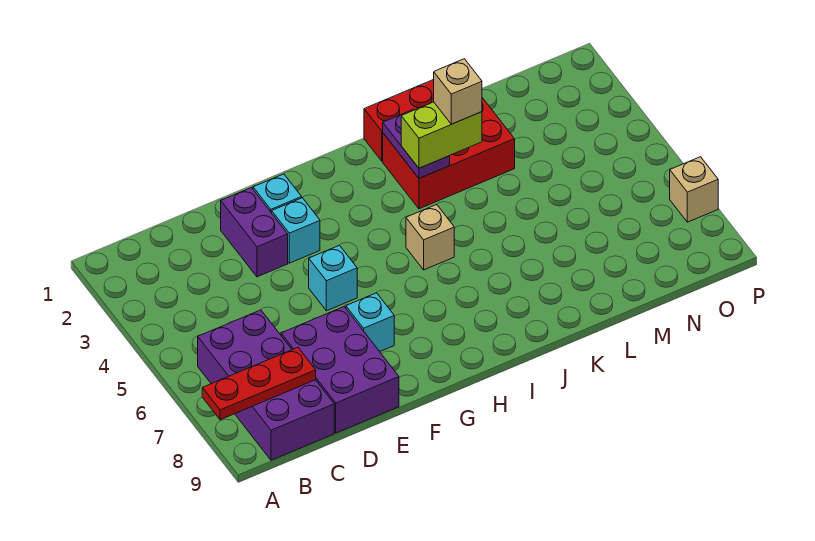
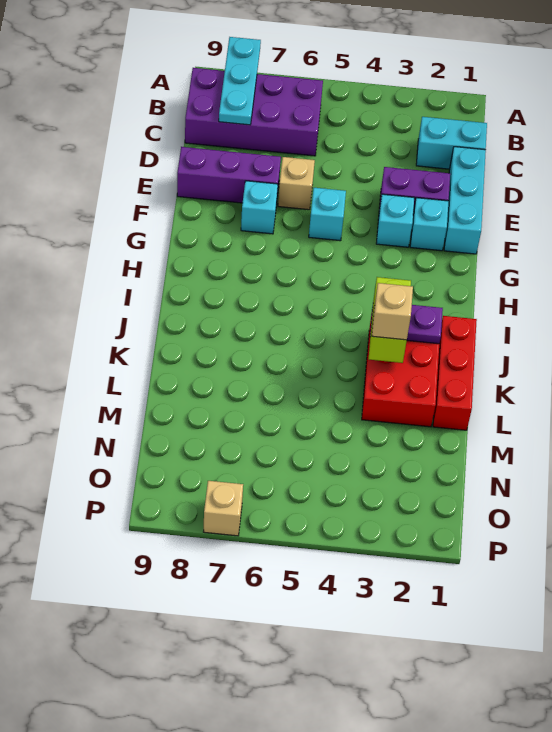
red plate A8:C8 level 2 -> cyan plate A8:C8 level 2
none -> cyan brick C1:C2 level 1
none -> cyan brick D1:F1 level 1
purple brick D7:E9 level 1 -> purple brick E7:E9 level 1
tan brick I5 level 1 -> tan brick E6 level 1

